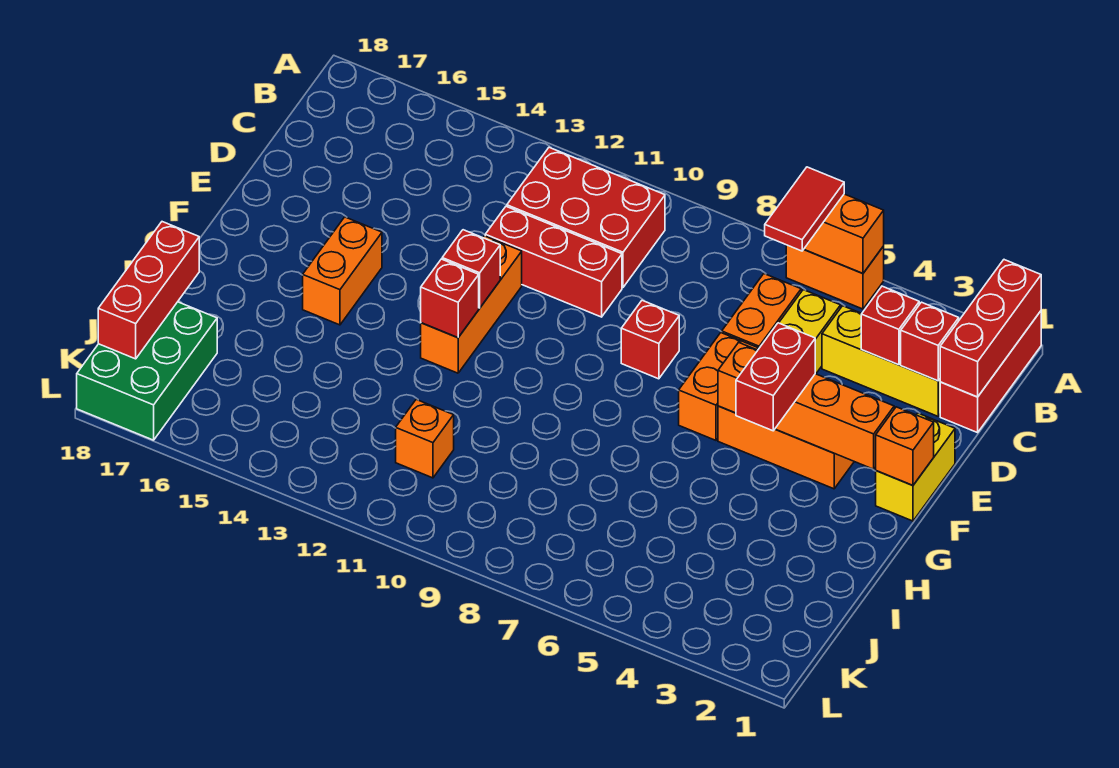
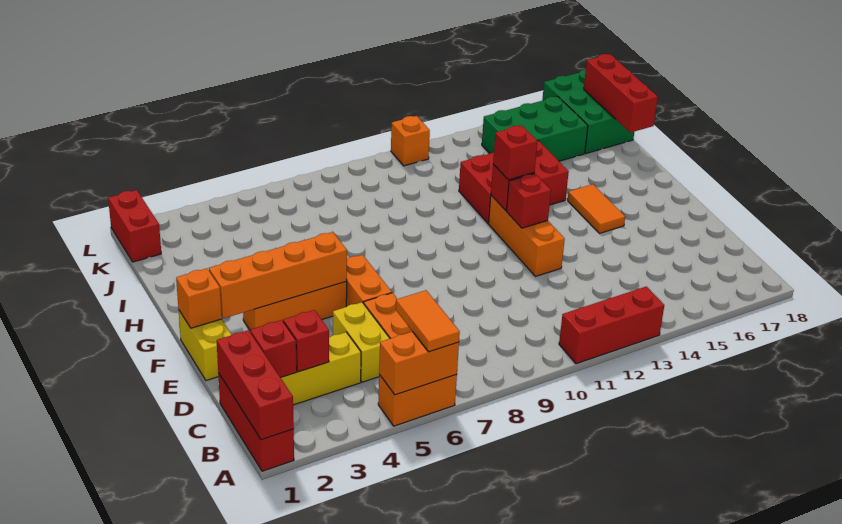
red tile A6:B6 level 3 -> orange tile A6:B6 level 3
red brick B10:C12 level 1 -> red brick H12:I14 level 1
red brick D10:D12 level 1 -> red brick A11:A13 level 1
red brick E8 level 1 -> red brick G12 level 3
red brick F4:G4 level 3 -> red brick K1:L1 level 1
orange brick F15:G15 level 1 -> orange tile F15:G15 level 1
orange brick J11 level 1 -> orange brick L11 level 1
none -> green brick J14:K16 level 1

